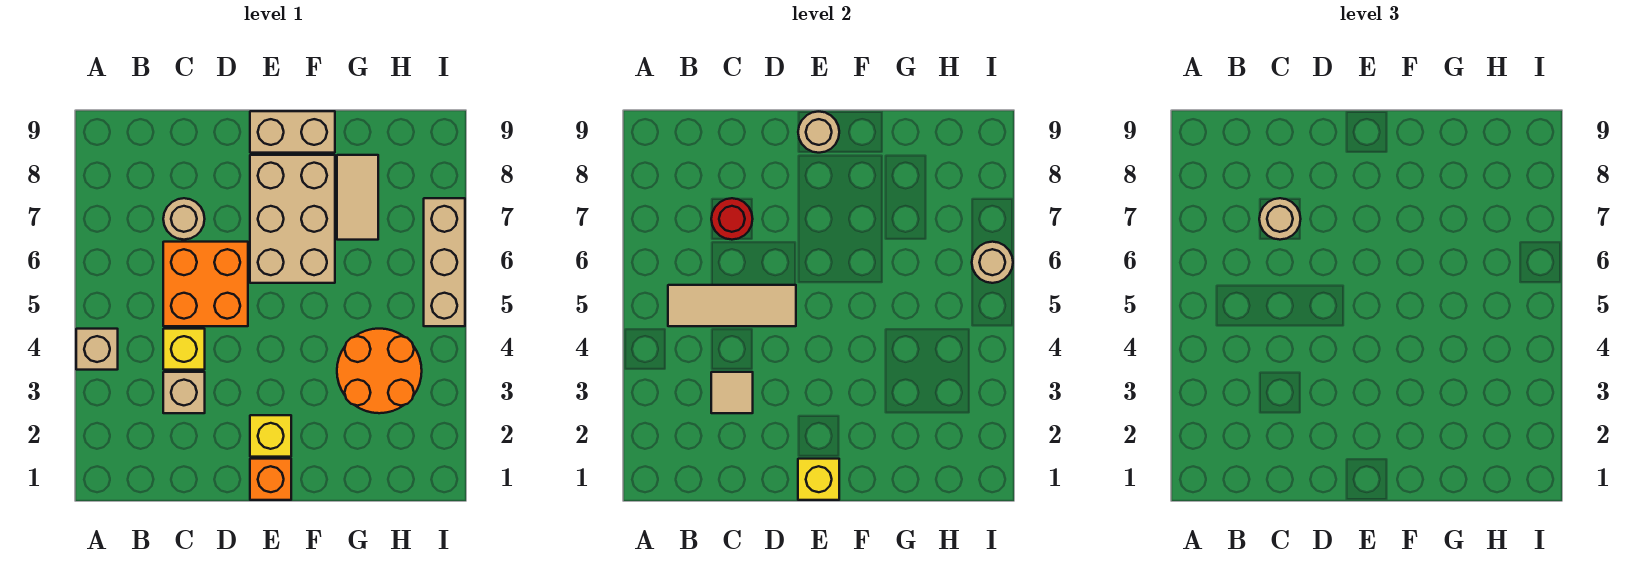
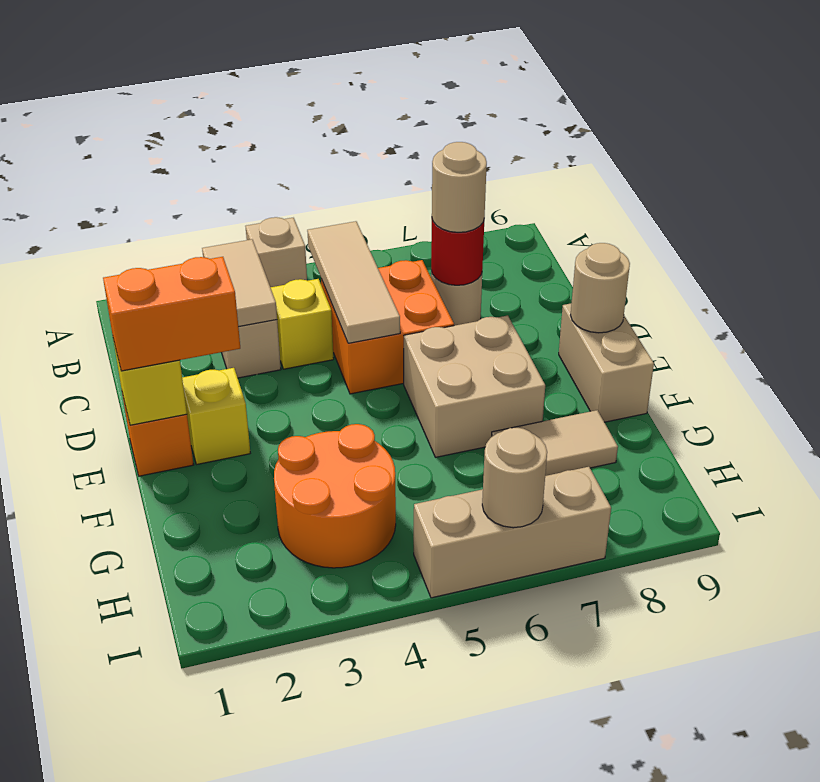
tan tile C3 level 2 -> tan tile B3:C3 level 2
none -> orange brick E1:E2 level 3
tan brick E6:F8 level 1 -> tan brick E6:F7 level 1

